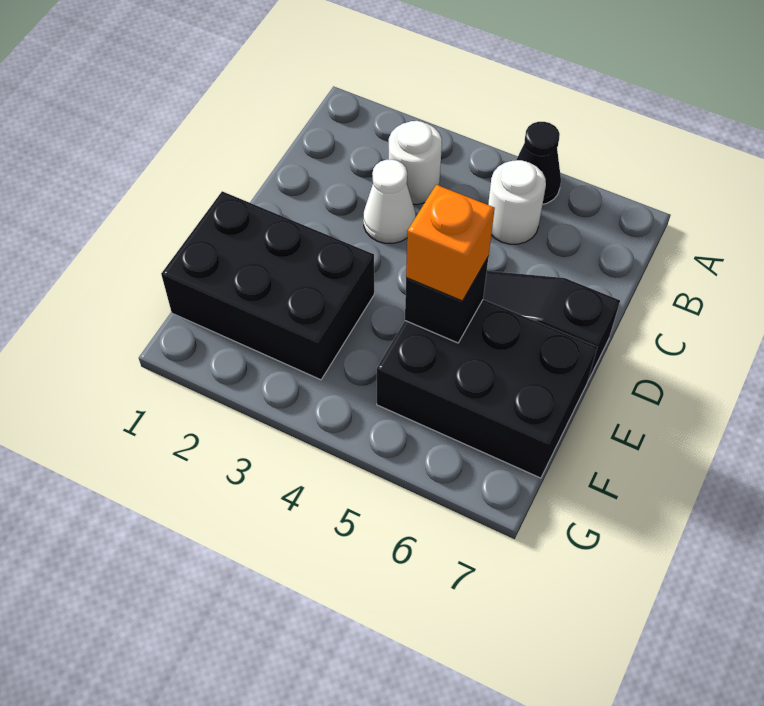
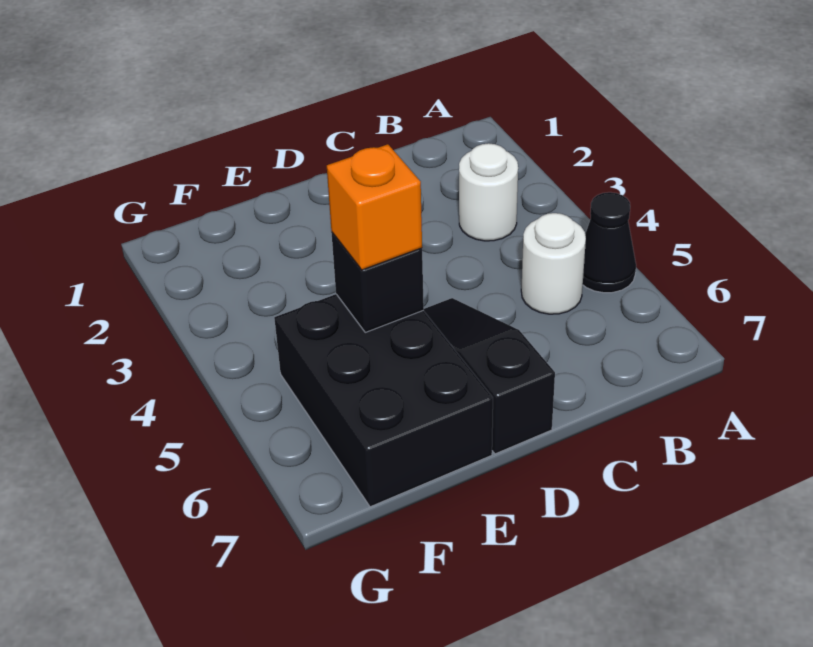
white cone C3 level 1 -> none
black brick E1:F3 level 1 -> none

